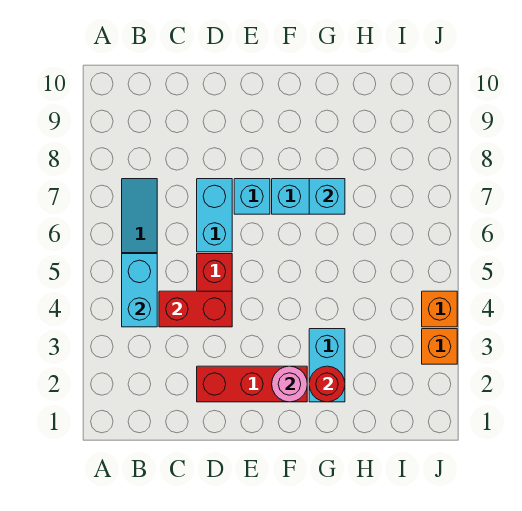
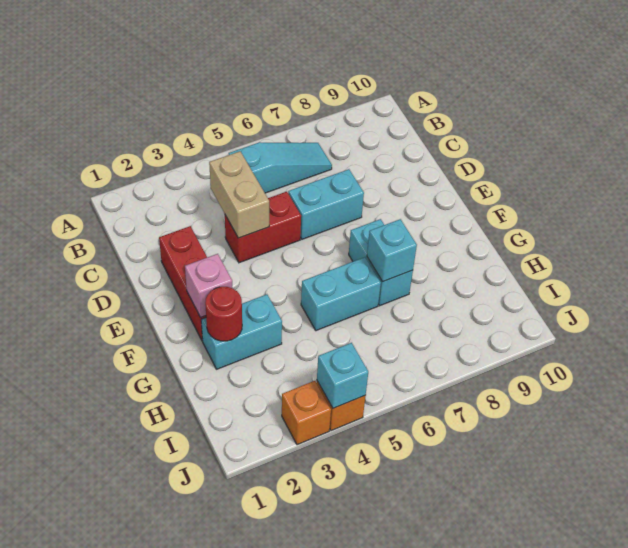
cyan brick B4:B5 level 2 -> cyan brick G5:G6 level 1
red brick C4:D4 level 2 -> tan brick C4:D4 level 2
cyan brick E7 level 1 -> cyan brick J4 level 2
pink round brick F2 level 2 -> pink brick F2 level 2

